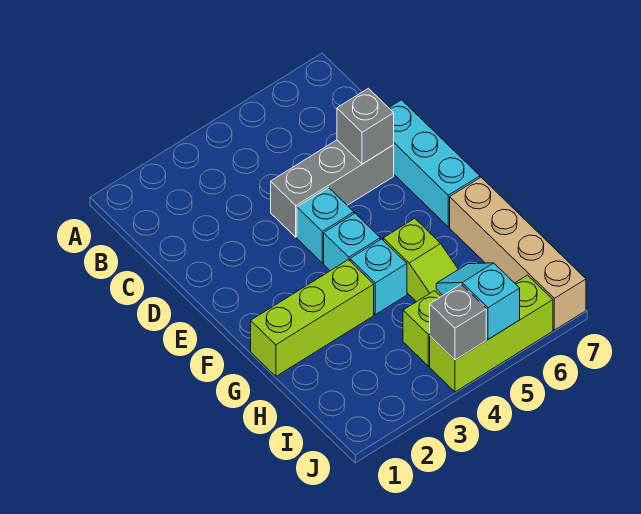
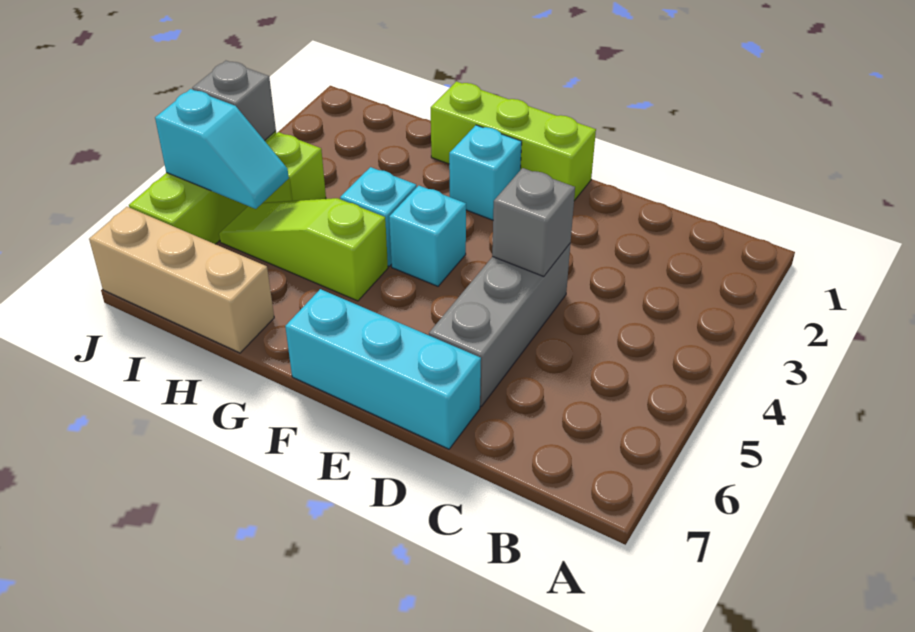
grey brick D6 level 2 -> grey brick D4 level 2
cyan brick E4 level 1 -> cyan brick F2 level 1
lime brick G1:G3 level 1 -> lime brick E1:G1 level 1
tan brick G7:J7 level 1 -> tan brick H7:J7 level 1

